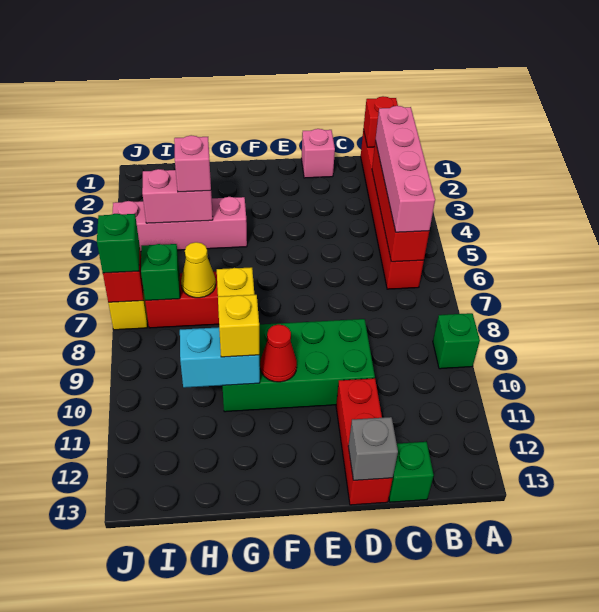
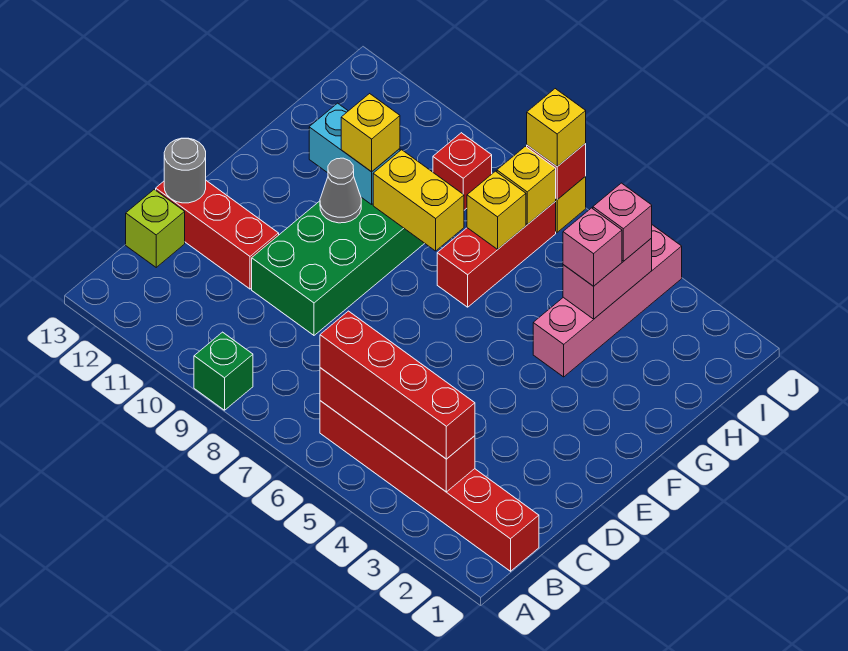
red brick B1 level 2 -> red brick I9 level 1
pink brick B3:B6 level 3 -> red brick B3:B6 level 3
green brick C13 level 1 -> lime brick C13 level 1
pink brick D1 level 1 -> pink brick I4 level 3
grey brick D13 level 2 -> grey round brick D13 level 2
red cone F10 level 2 -> grey cone F10 level 2
cyan brick G10:H10 level 2 -> cyan brick G10:G11 level 2
yellow cone H7 level 2 -> yellow brick H7 level 2
green brick I7 level 2 -> yellow brick I7 level 2
green brick J7 level 3 -> yellow brick J7 level 3

